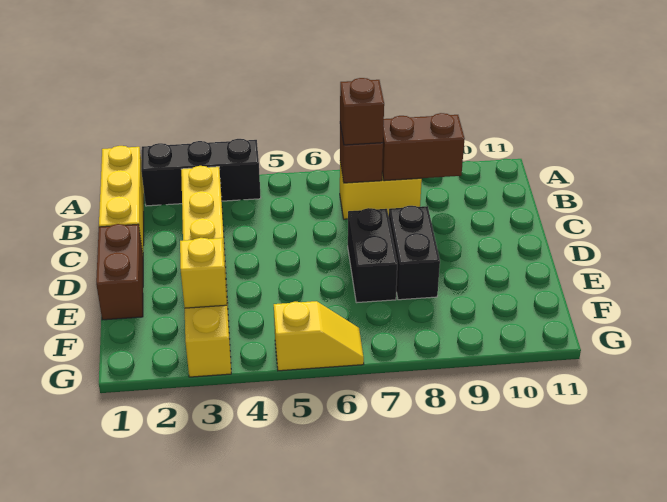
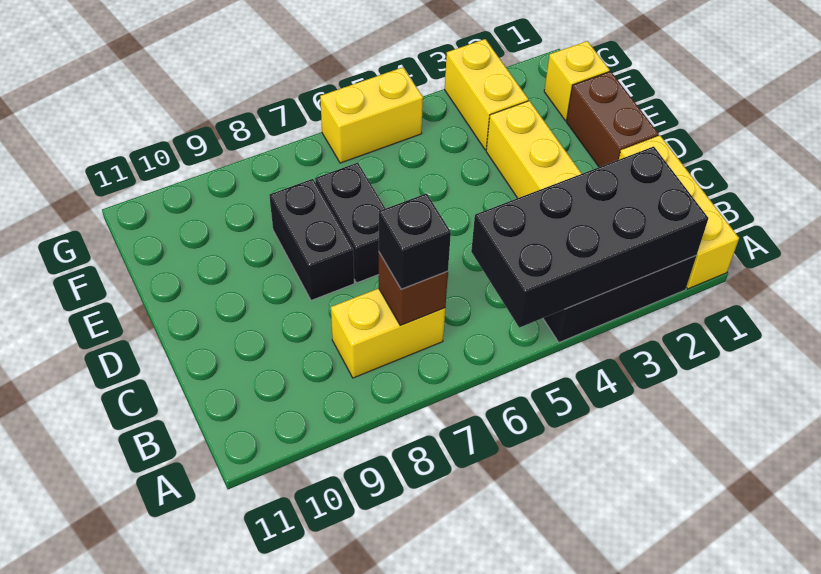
none -> black brick A2:B5 level 2
brown brick B7 level 3 -> black brick B7 level 3
brown brick B8:B9 level 2 -> none
yellow brick F3 level 2 -> yellow brick F1 level 1
yellow slope G5:G6 level 1 top 5 -> yellow brick G5:G6 level 1

